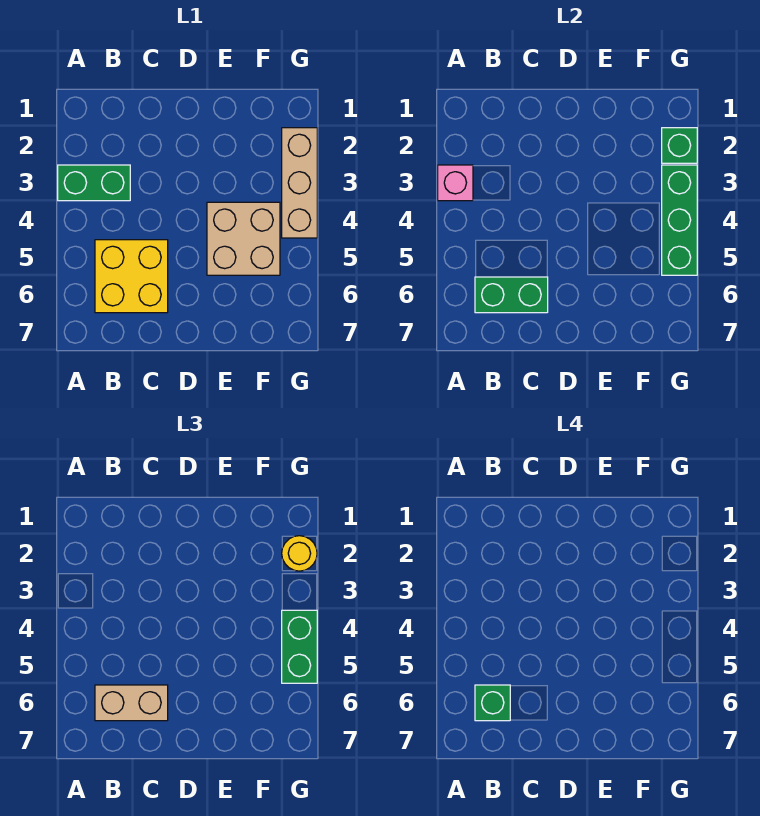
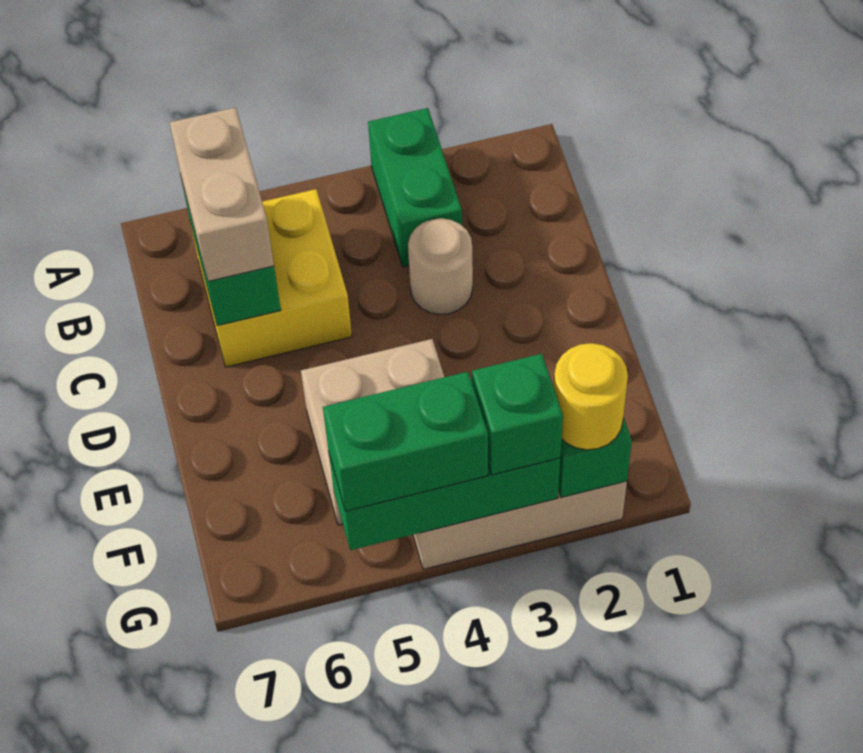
pink brick A3 level 2 -> none
green brick B6 level 4 -> green brick G3 level 3
none -> tan round brick C3 level 1

